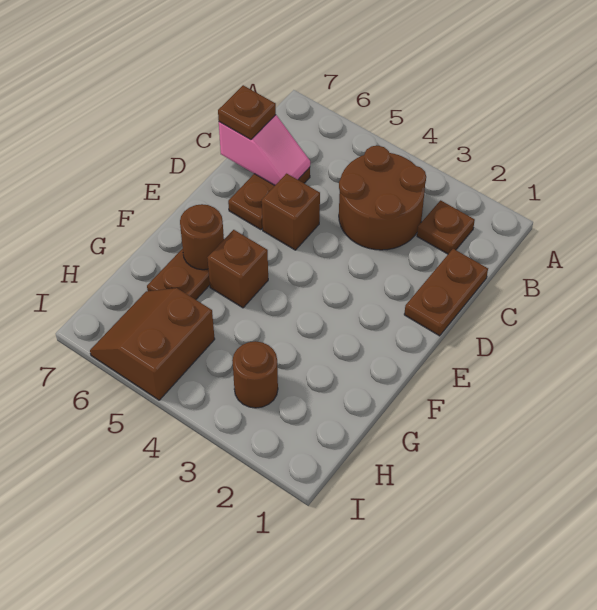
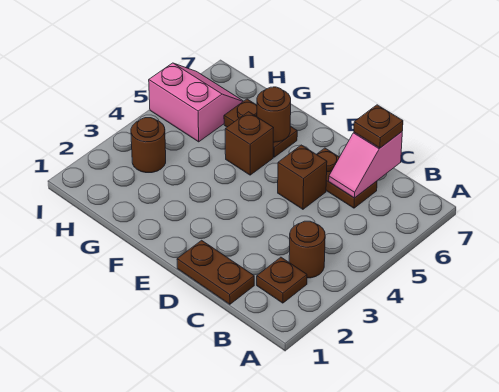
brown round brick B3:C4 level 1 -> brown round brick B3 level 1
brown slope H5:I6 level 1 top 5 -> pink slope H5:I6 level 1 top 5

